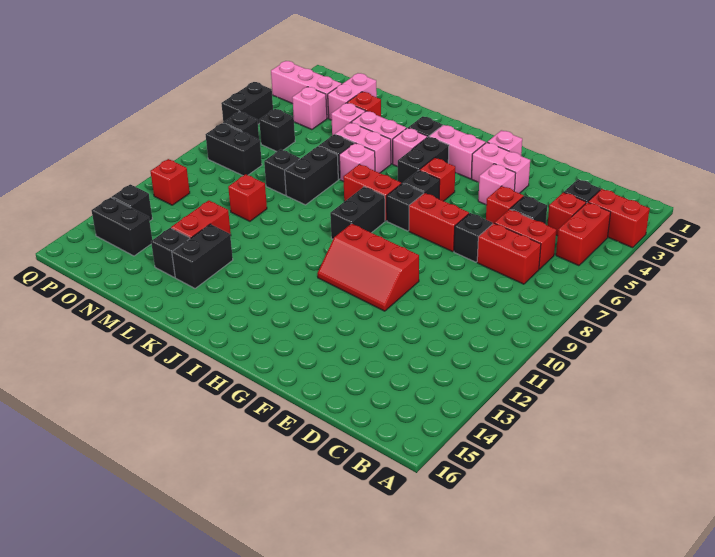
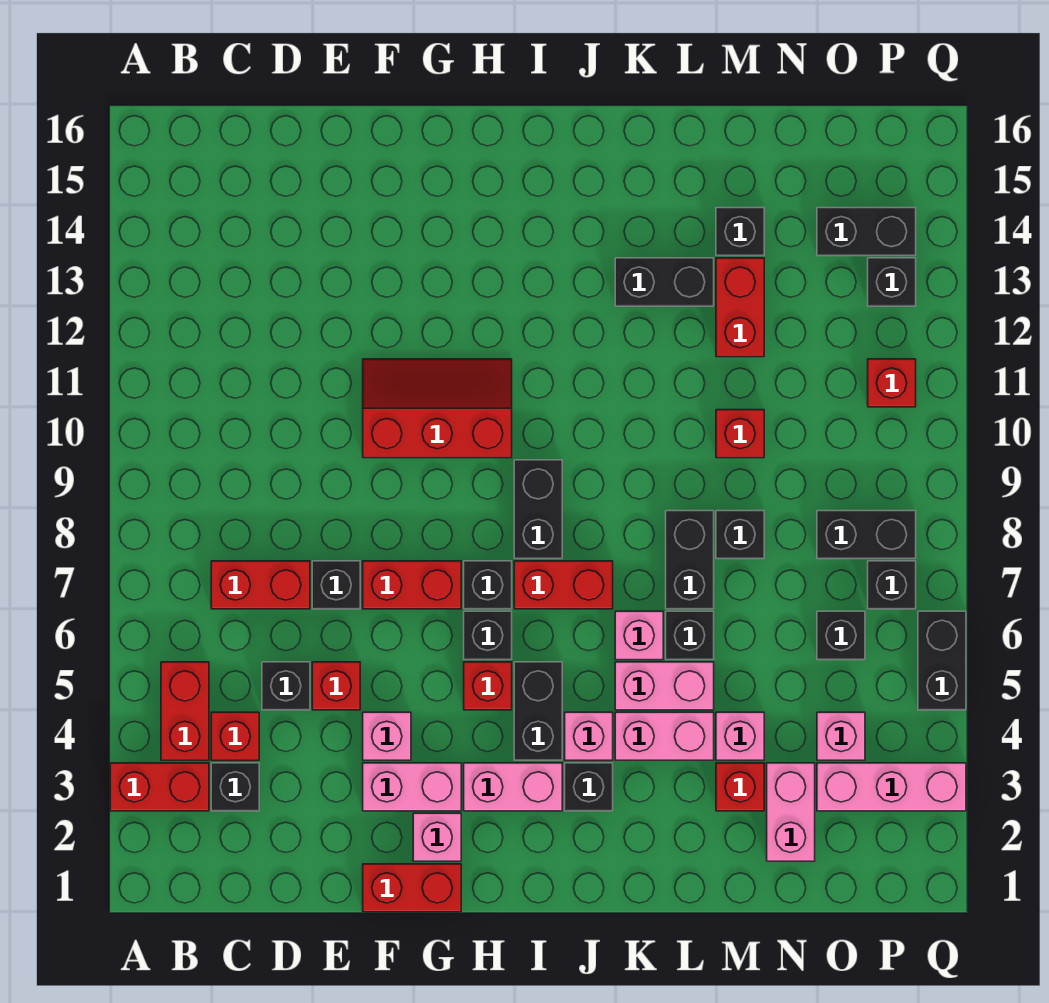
red brick C6:D6 level 1 -> red brick F1:G1 level 1
black brick L13:L14 level 1 -> black brick K13:L13 level 1

